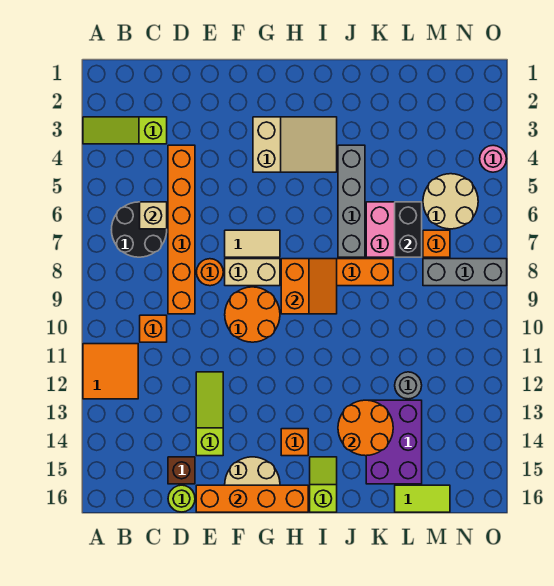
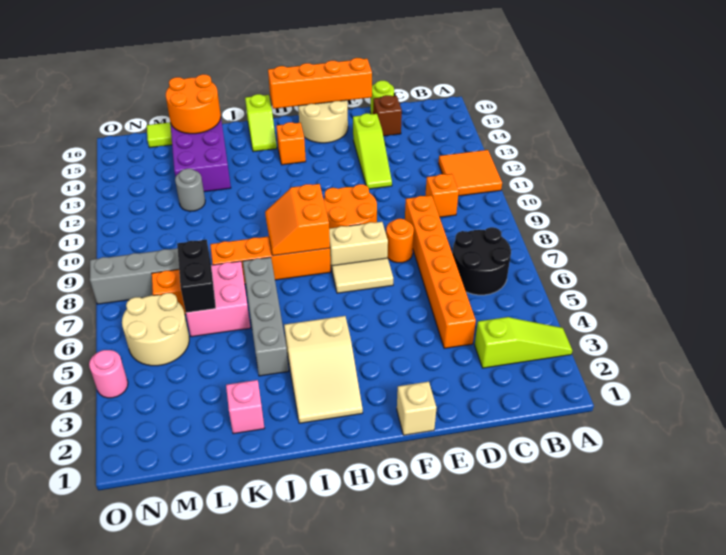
tan brick C6 level 2 -> tan brick F1 level 1
tan slope G3:I4 level 1 top G -> tan slope H2:I4 level 1 top 4
orange round brick J13:K14 level 2 -> orange round brick K15:L16 level 2
none -> pink brick K2 level 1

